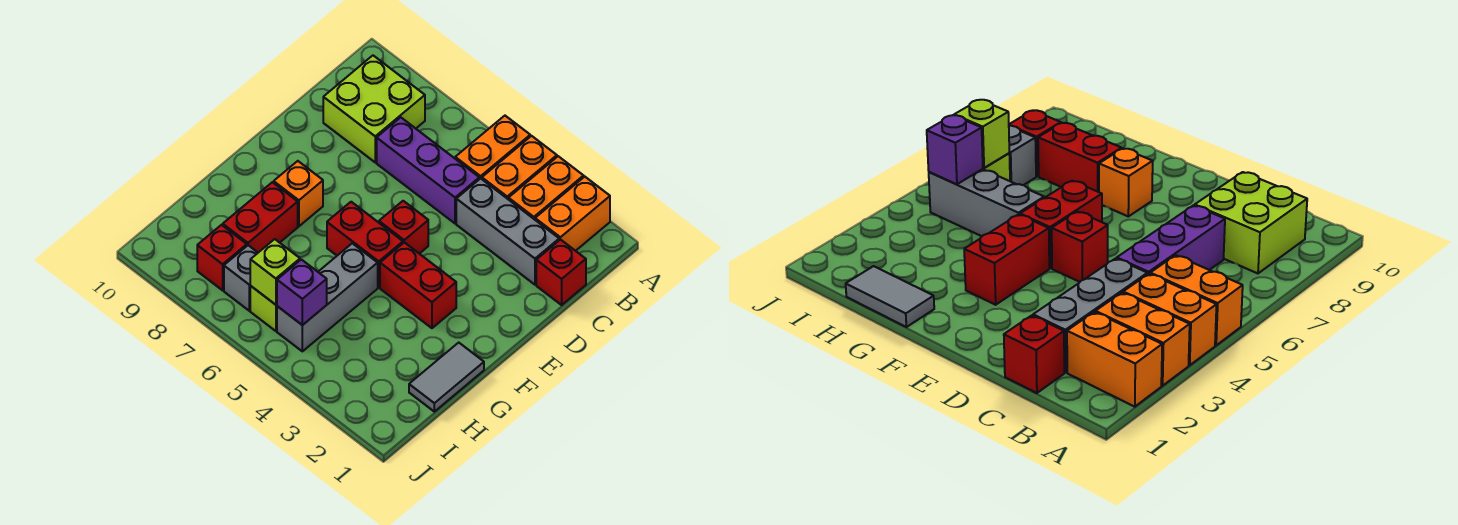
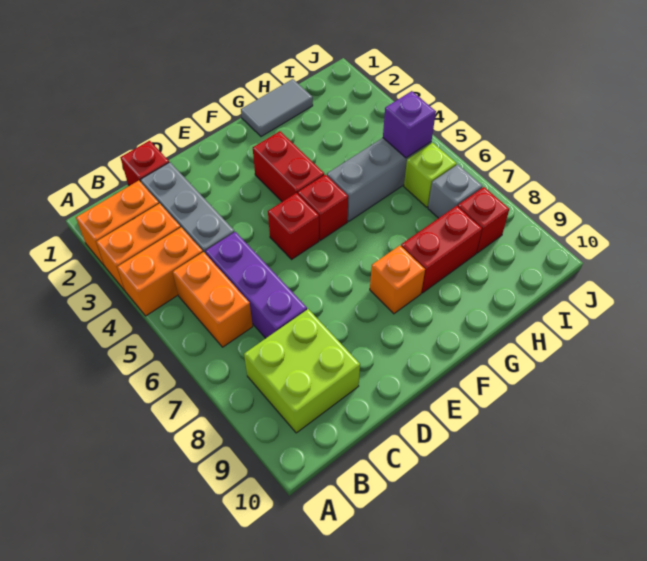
orange brick A5:B5 level 1 -> orange brick B5:B6 level 1
red brick F5:F6 level 1 -> red brick F5 level 1
lime brick I6 level 2 -> none

